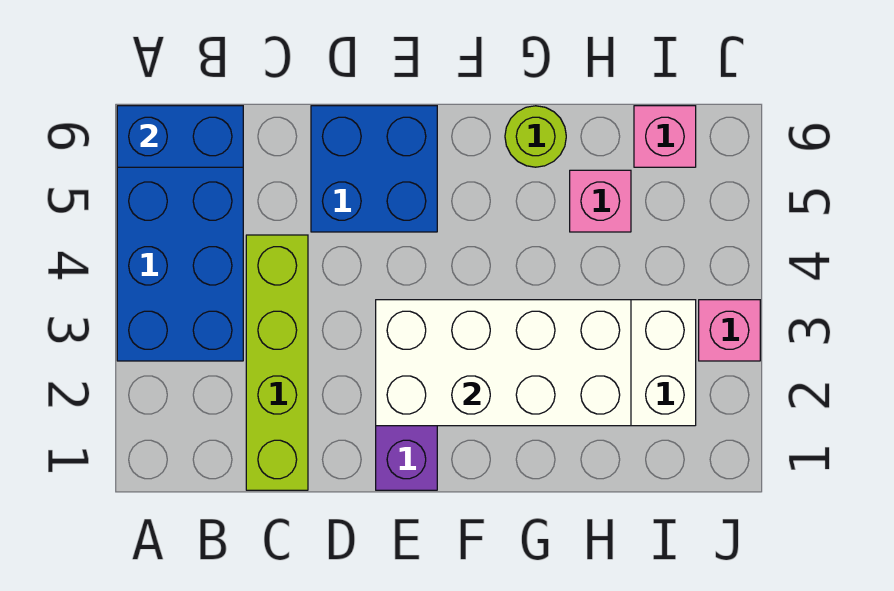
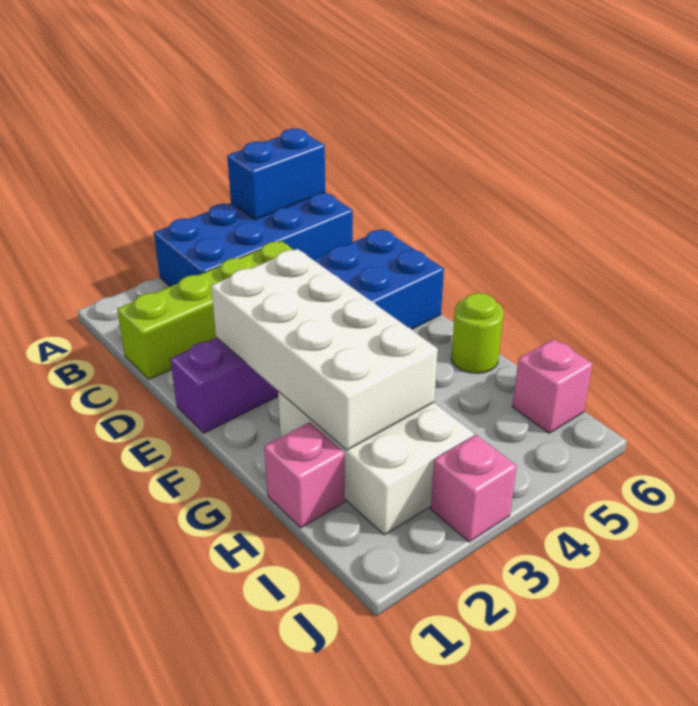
blue brick A6:B6 level 2 -> blue brick A5:A6 level 2
pink brick H5 level 1 -> pink brick H1 level 1

